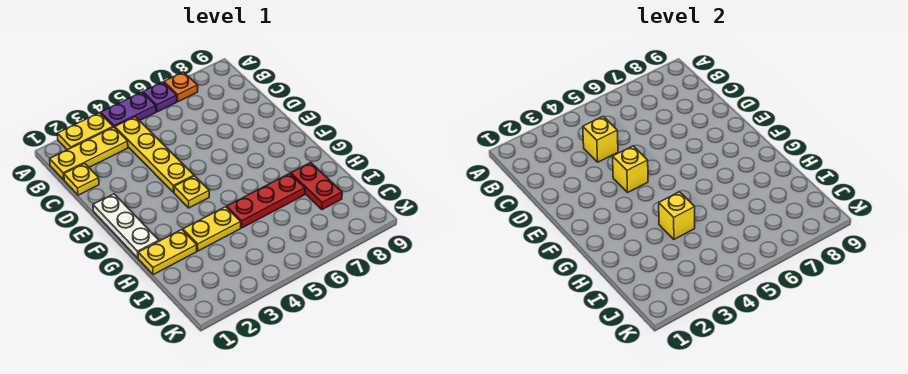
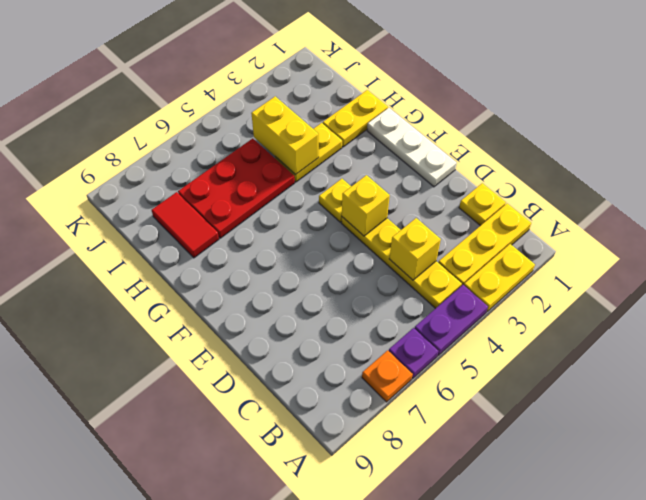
yellow brick H4 level 2 -> yellow brick H4:I4 level 2
red plate H5:H7 level 1 -> red plate H5:I7 level 1
red plate H8:I8 level 1 -> red tile H8:I8 level 1

